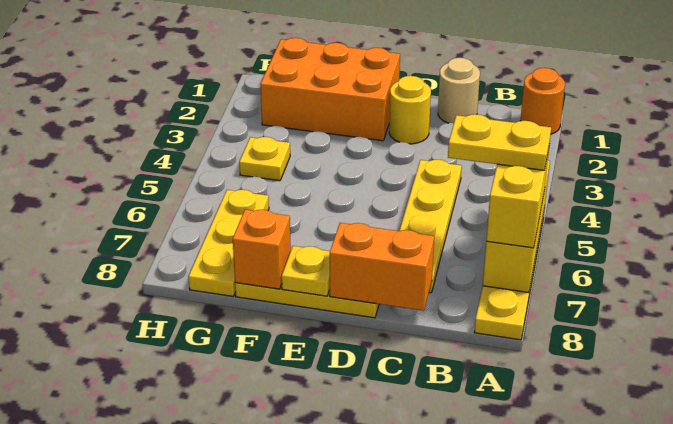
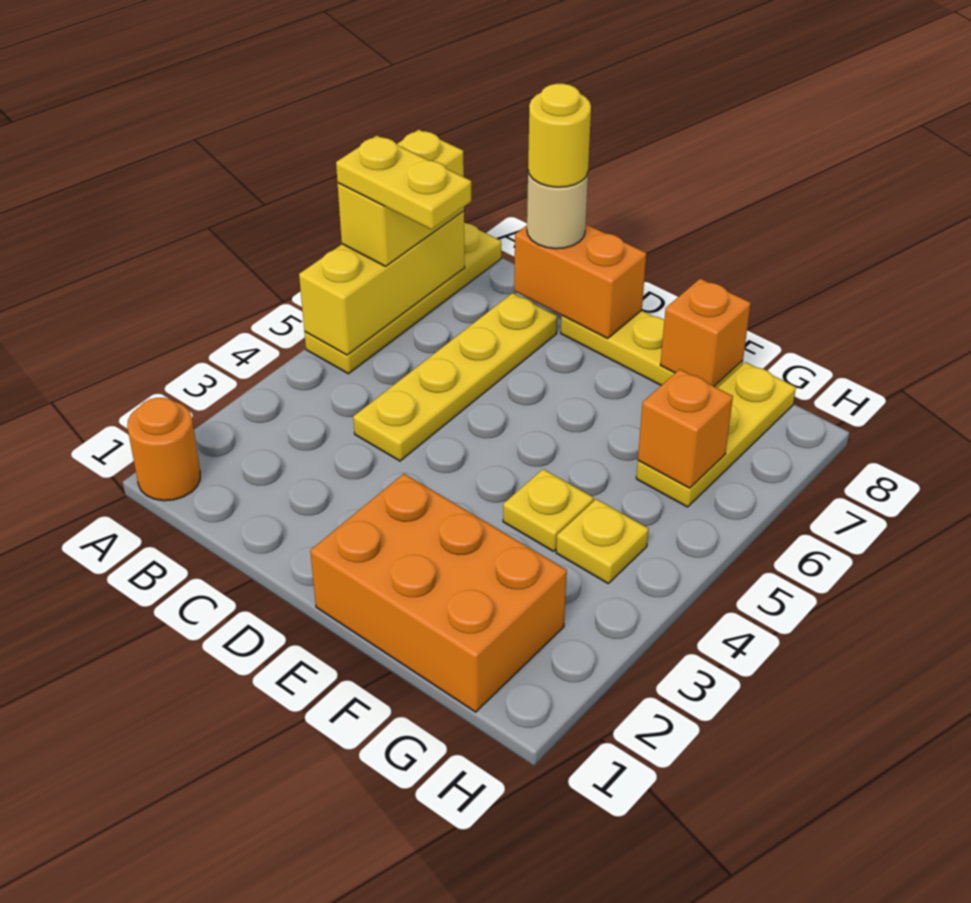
tan round brick C1 level 1 -> tan round brick C8 level 3
yellow round brick D2 level 1 -> yellow round brick C8 level 4
yellow plate E8 level 2 -> yellow plate F4 level 1
none -> orange brick G6 level 2

